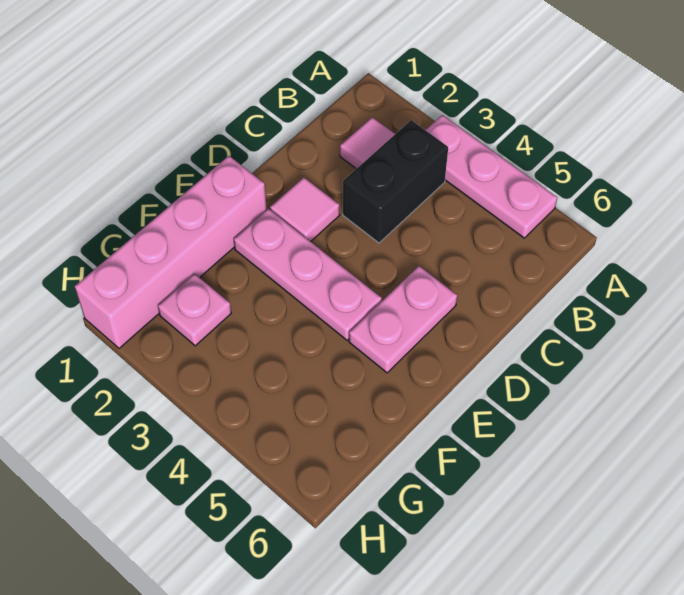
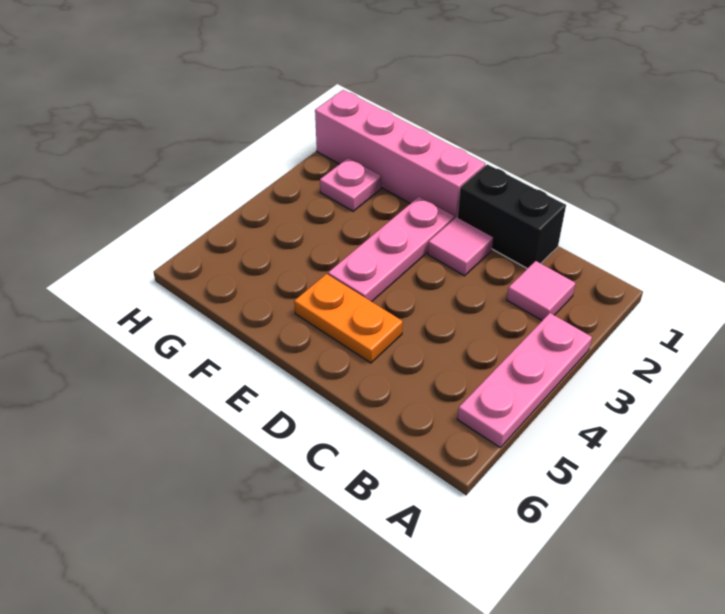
black brick B3:C3 level 1 -> black brick C1:D1 level 1
pink plate D5:E5 level 1 -> orange plate D5:E5 level 1

